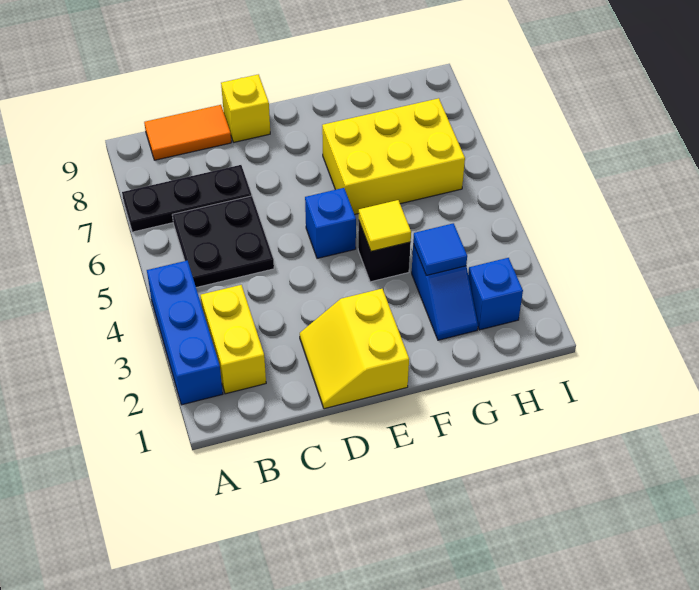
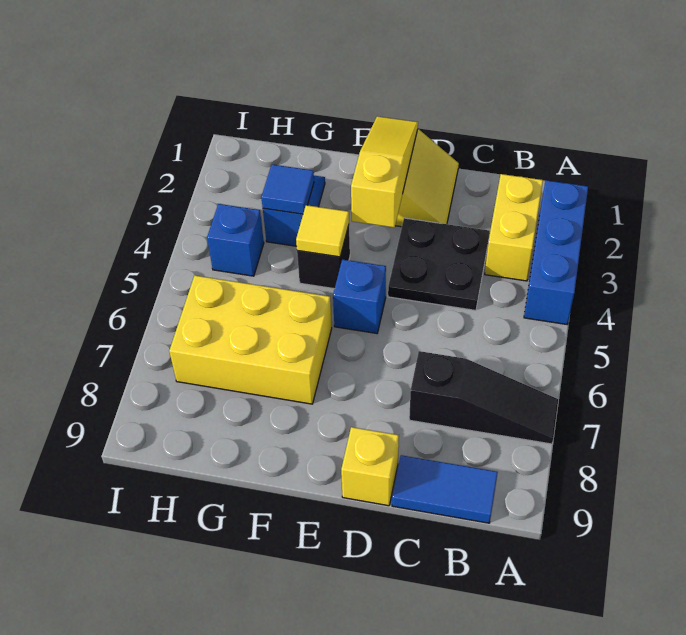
black plate A7:C7 level 1 -> black slope A7:C7 level 1 top C
black plate B5:C6 level 1 -> black plate C3:D4 level 1
orange tile B9:C9 level 1 -> blue tile B9:C9 level 1
none -> yellow slope E1:E3 level 2 top 3
blue brick H2 level 1 -> blue brick H4 level 1

